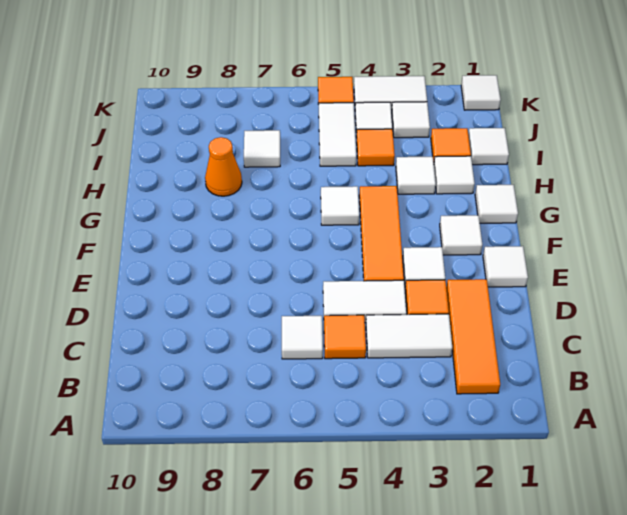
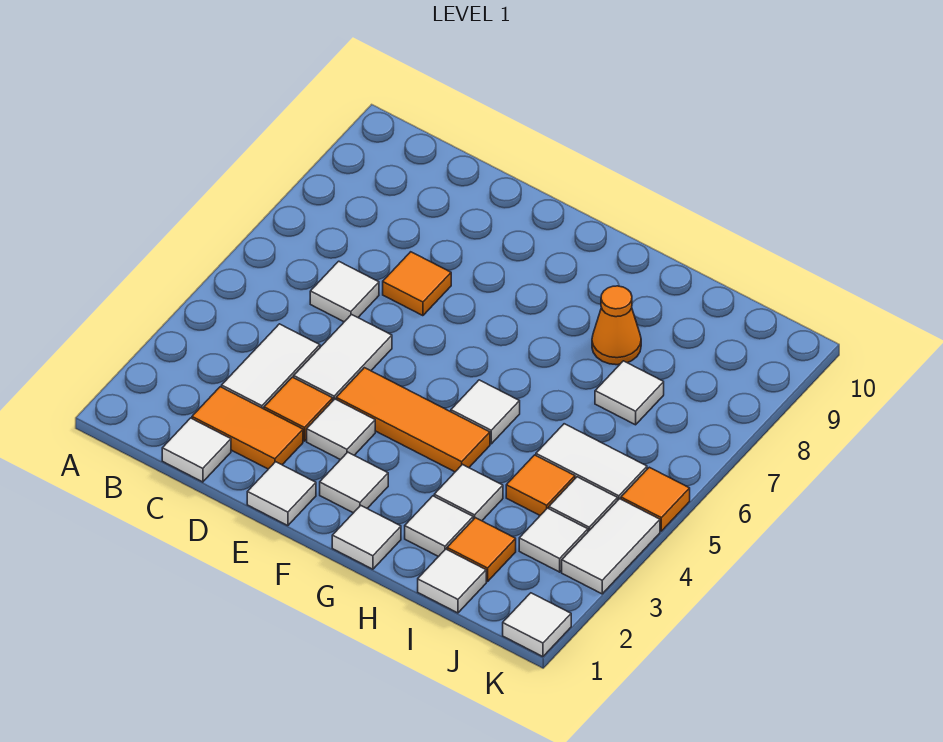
orange tile B2:D2 level 1 -> orange tile C2:D2 level 1
none -> white tile C1 level 1
orange tile C5 level 1 -> orange tile D7 level 1

